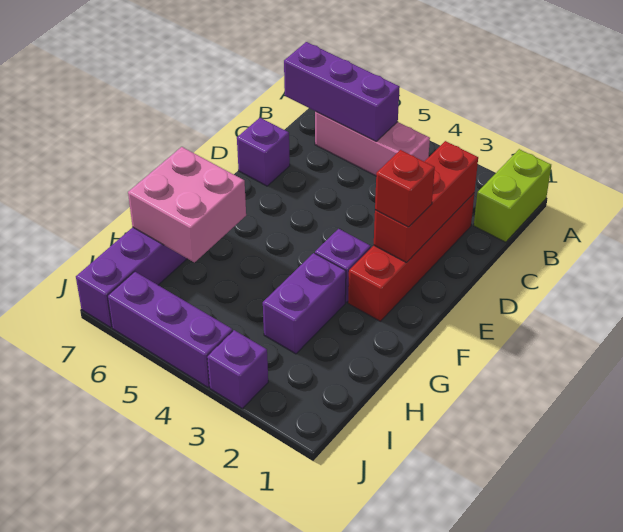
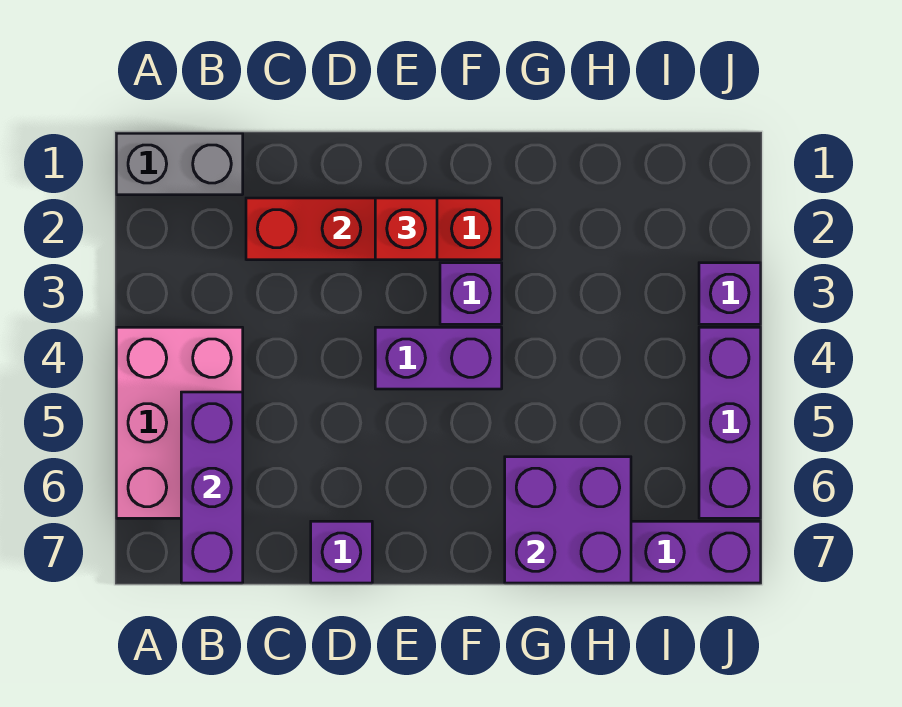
lime brick A1:B1 level 1 -> grey brick A1:B1 level 1
pink brick B4:B6 level 1 -> pink brick A4:B6 level 1
purple brick G3:H3 level 1 -> purple brick E4:F4 level 1
pink brick G6:H7 level 2 -> purple brick G6:H7 level 2

